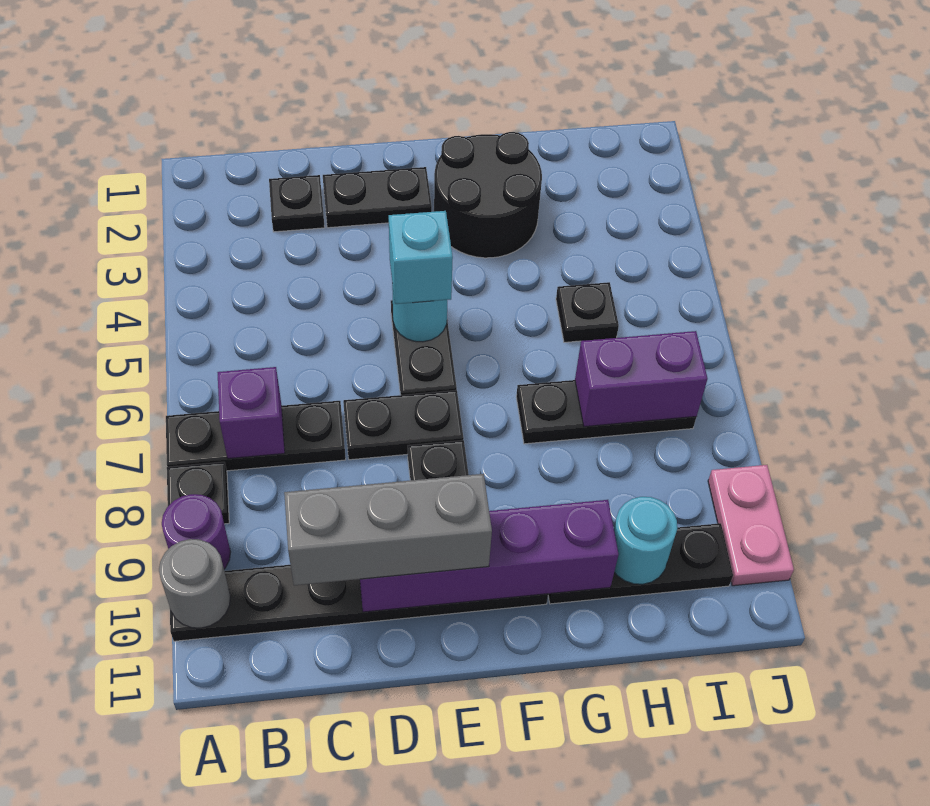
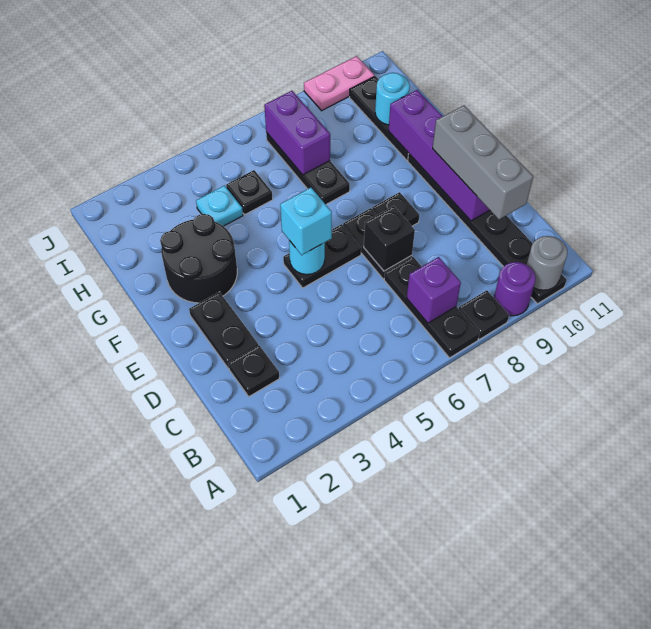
none -> black brick D7 level 2
none -> cyan plate H4 level 1

